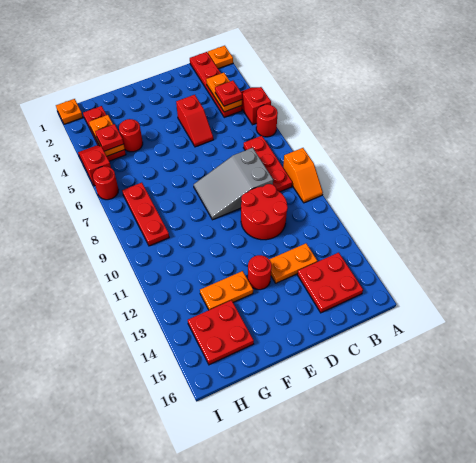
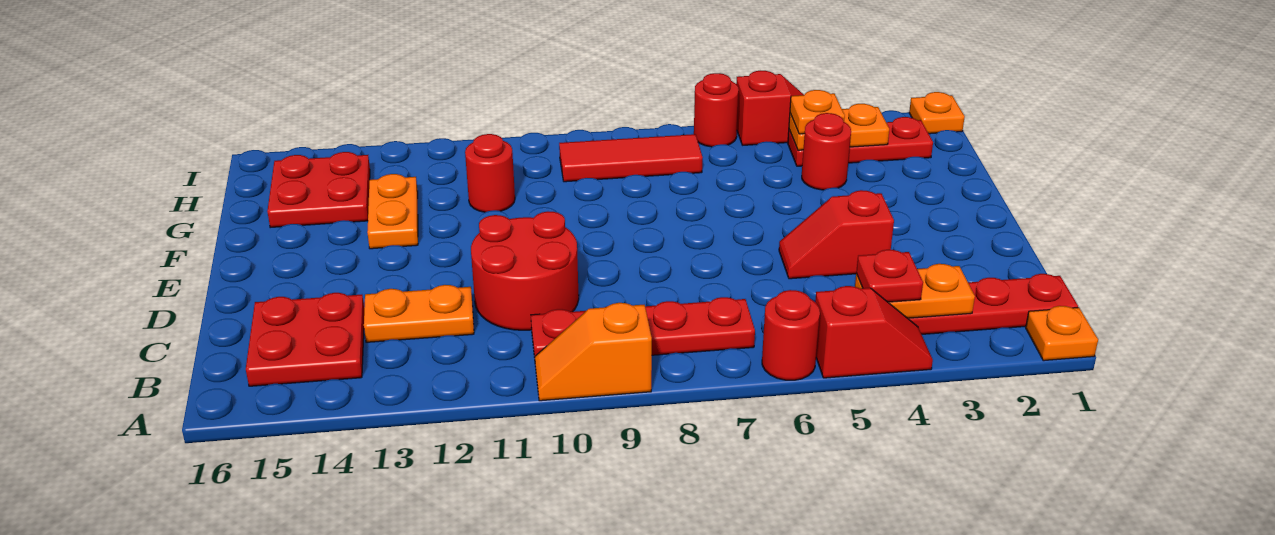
red plate B7:B9 level 1 -> red plate B7:B10 level 1
grey slope C8:E9 level 1 top C -> none
orange plate C13:D13 level 1 -> orange plate C12:C13 level 1
red round brick E13 level 1 -> red round brick G11 level 1
red plate H4 level 3 -> orange plate H4 level 3
red plate H7:H9 level 1 -> red tile H7:H9 level 1

